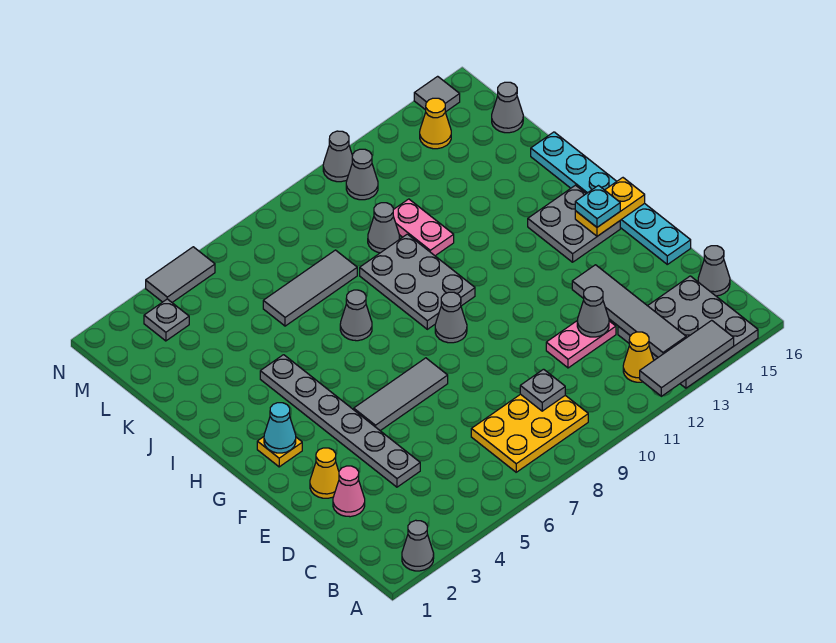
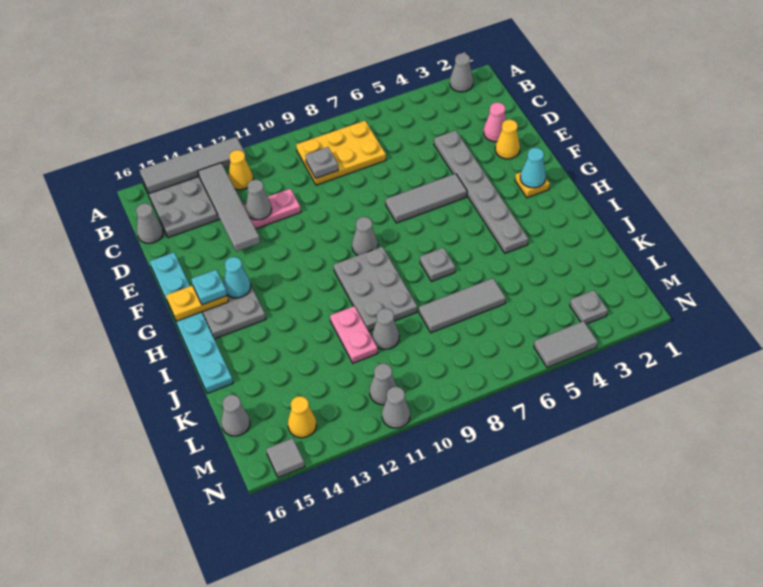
grey tile A12:A14 level 2 -> grey tile A12:A15 level 2
none -> cyan cone G14 level 2
grey cone I7 level 1 -> grey plate I7 level 1

